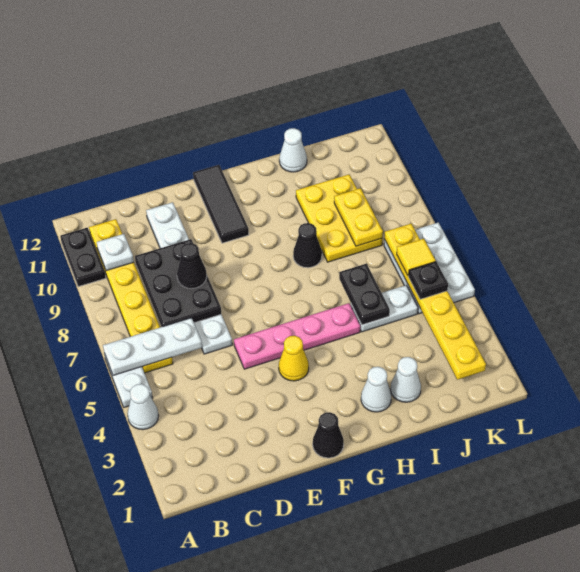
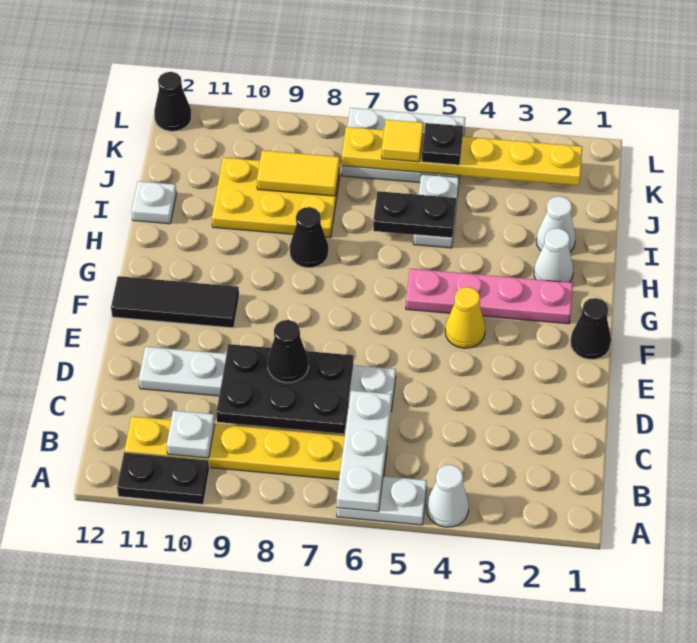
pink plate E5:H5 level 1 -> pink plate G2:G5 level 1
white cone I12 level 1 -> white plate I12 level 1
yellow plate J8:J9 level 2 -> yellow tile J8:J9 level 2
none -> black cone L12 level 1

